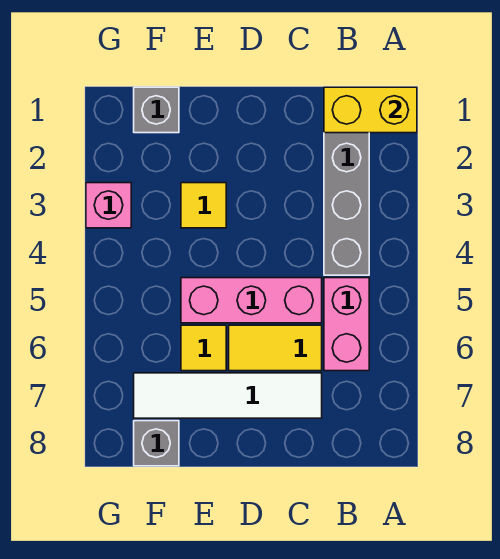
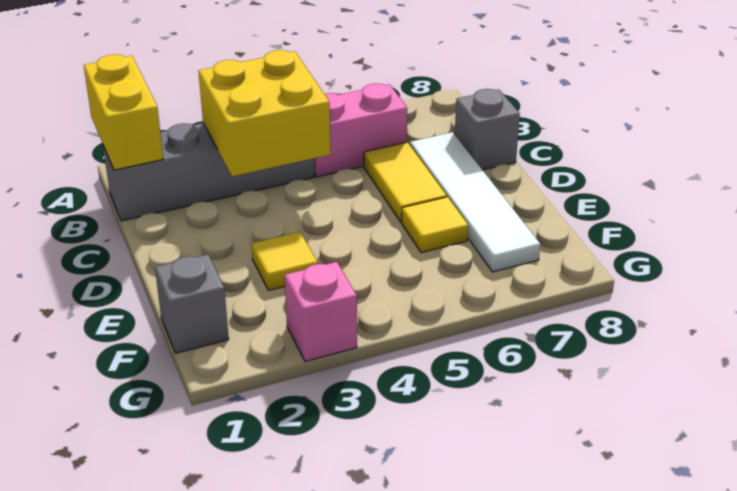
none -> yellow brick B3:C4 level 2
pink brick C5:E5 level 1 -> none
grey brick F8 level 1 -> grey brick C8 level 1

